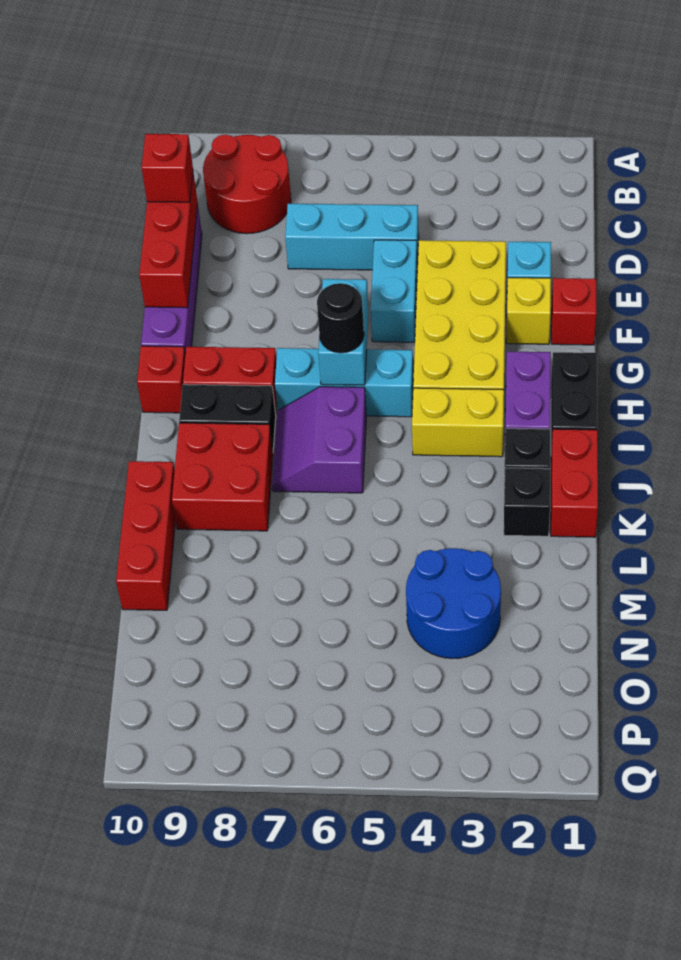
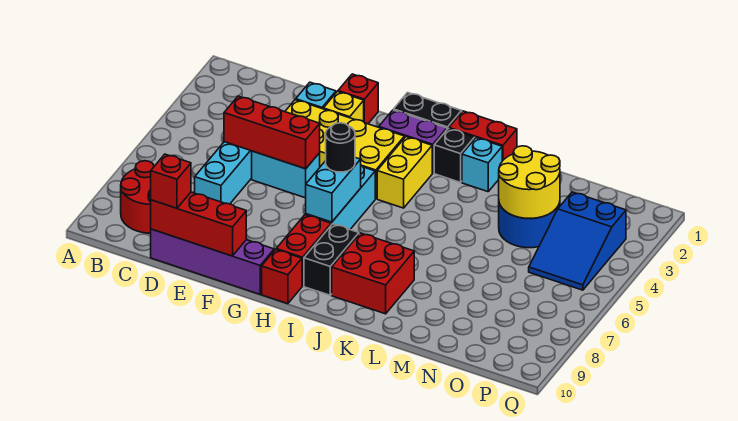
cyan brick G6:H6 level 2 -> cyan brick H6:H7 level 2
purple slope I6:J7 level 1 top 6 -> none
black brick K2 level 1 -> cyan brick K2 level 1
red brick K10:M10 level 1 -> red brick D5:F5 level 2
none -> yellow round brick M3:N4 level 2
none -> blue slope O3:P5 level 1 top 3

